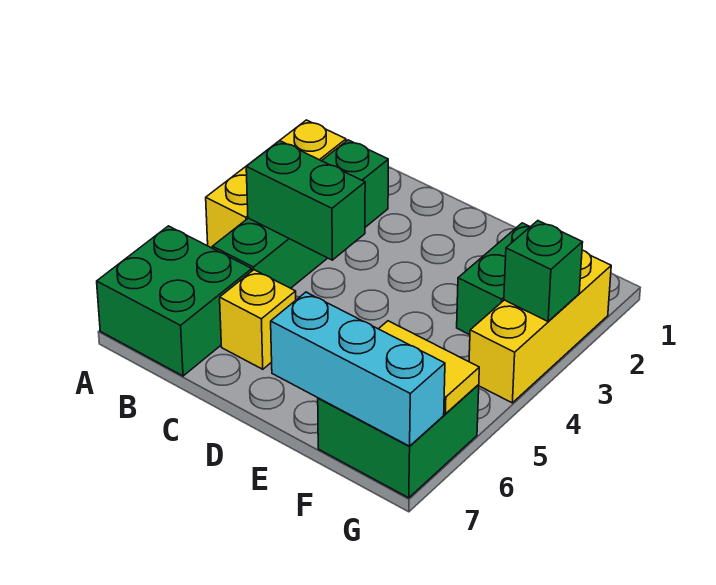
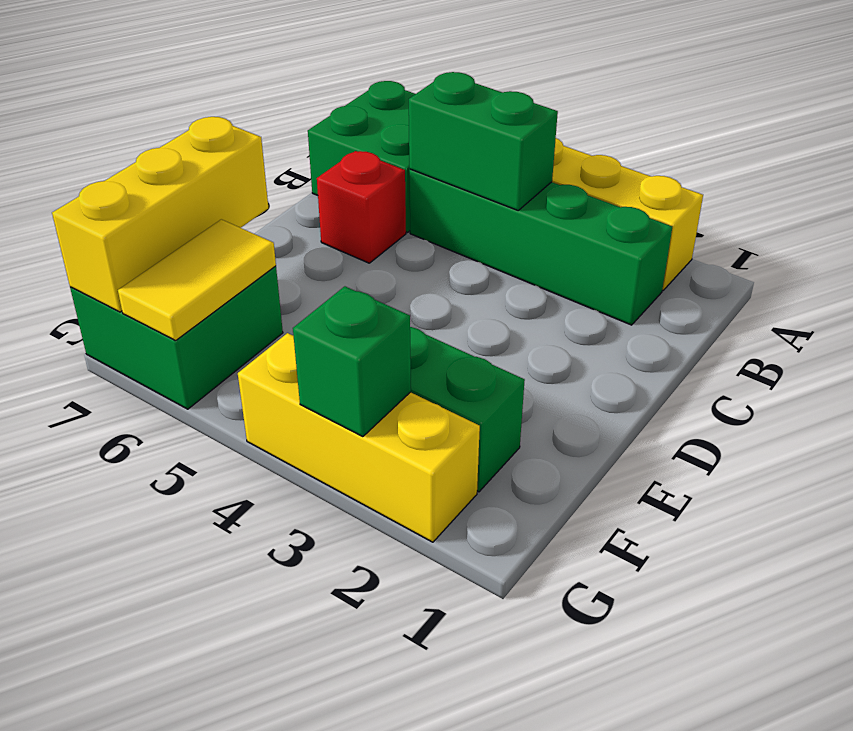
green brick B4:C4 level 2 -> green brick B4:B5 level 2
yellow brick C6 level 1 -> red brick C6 level 1
cyan brick E7:G7 level 2 -> yellow brick E7:G7 level 2

